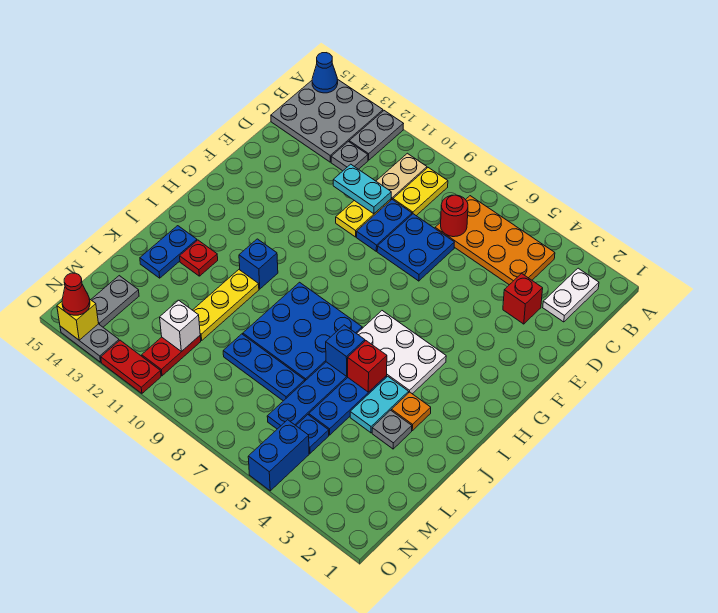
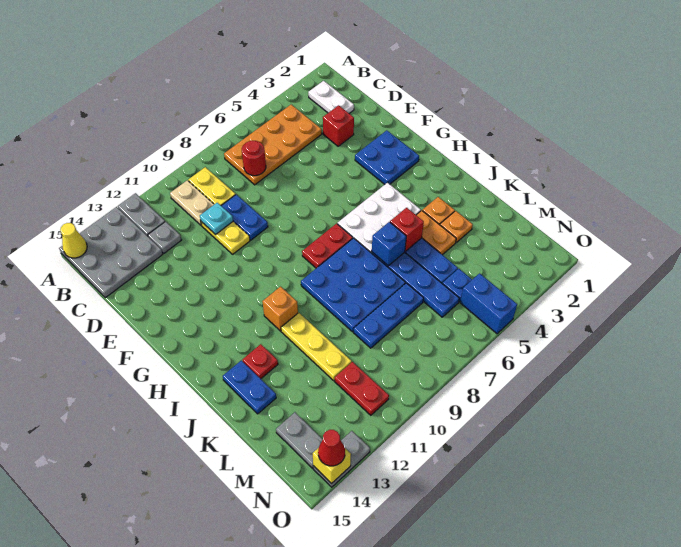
blue cone A15 level 2 -> yellow cone A15 level 2
blue plate D7:E8 level 1 -> blue plate F2:G3 level 1
cyan plate D10:D11 level 2 -> cyan plate D10 level 2
blue brick I11 level 1 -> orange brick I11 level 1
cyan plate J4:K4 level 1 -> orange plate J4:K4 level 1
grey plate K3 level 1 -> orange plate K3 level 1
white brick M11 level 2 -> none
red plate O11:O12 level 1 -> red plate H7:H8 level 1

